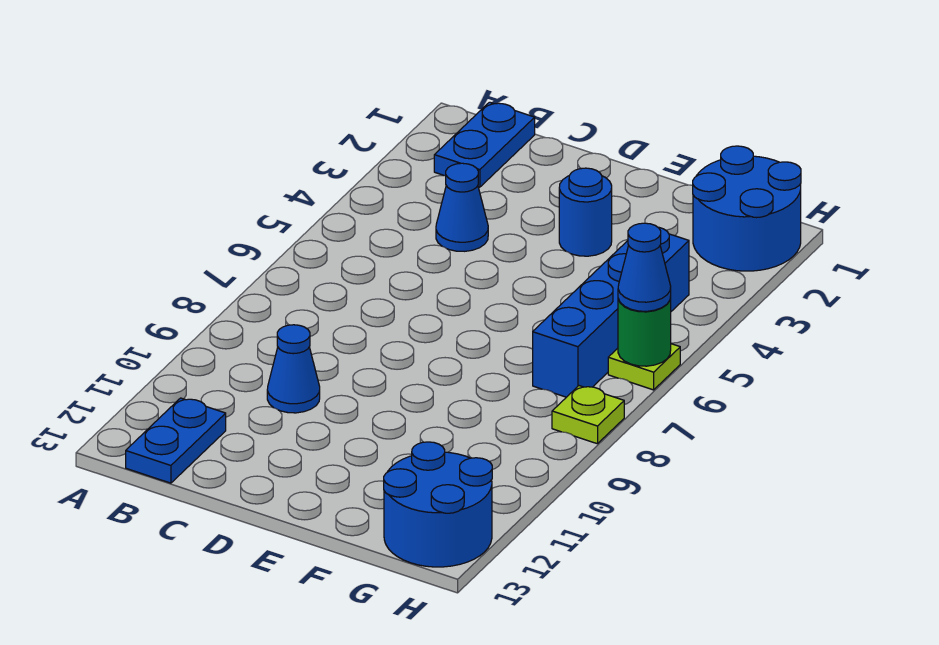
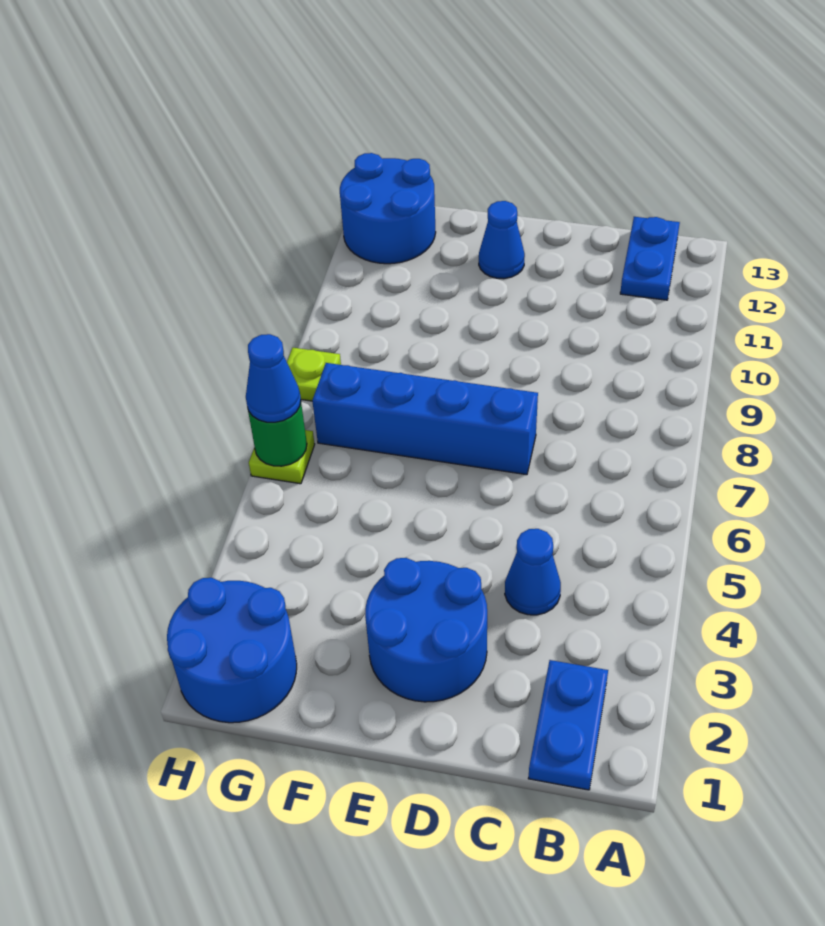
blue cone C10 level 1 -> blue cone E12 level 1
blue round brick E3 level 1 -> blue round brick D2:E3 level 1
blue brick G4:G7 level 1 -> blue brick D7:G7 level 1

